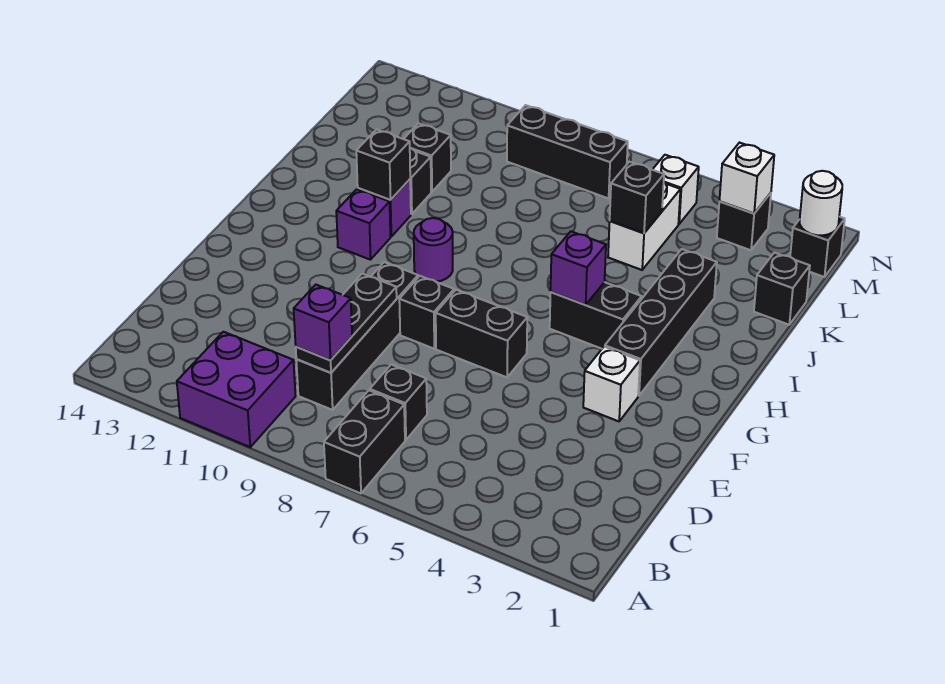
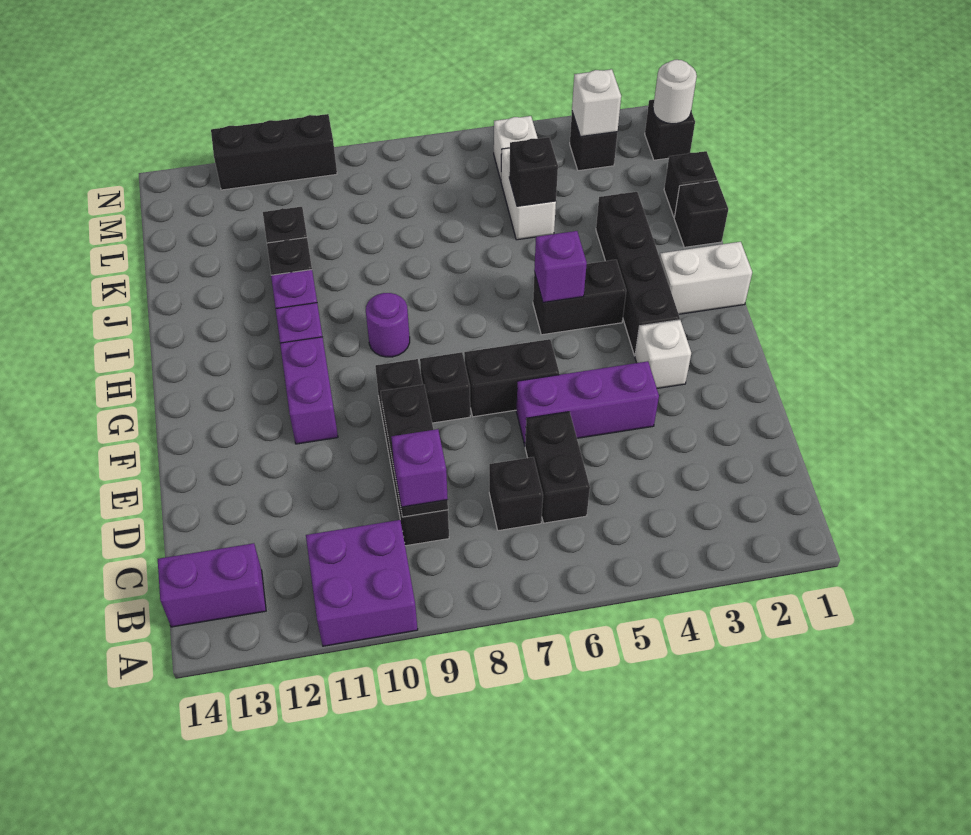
black brick A7:B7 level 1 -> black brick C6:D6 level 1
none -> purple brick B13:B14 level 1
none -> purple brick E4:E6 level 1
none -> purple brick F11:G11 level 1
none -> white brick H1:H2 level 1
black brick I11 level 2 -> black brick J1 level 1
black brick M7:M9 level 1 -> black brick N10:N12 level 1

